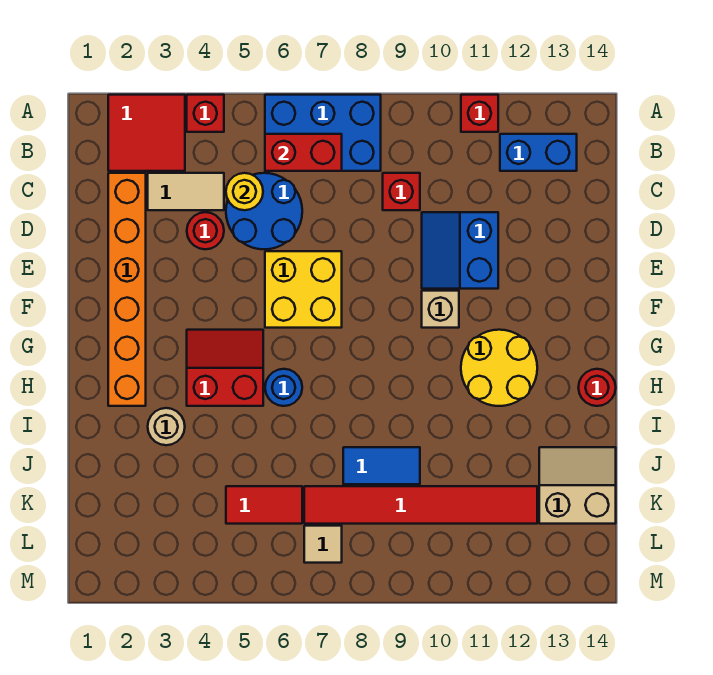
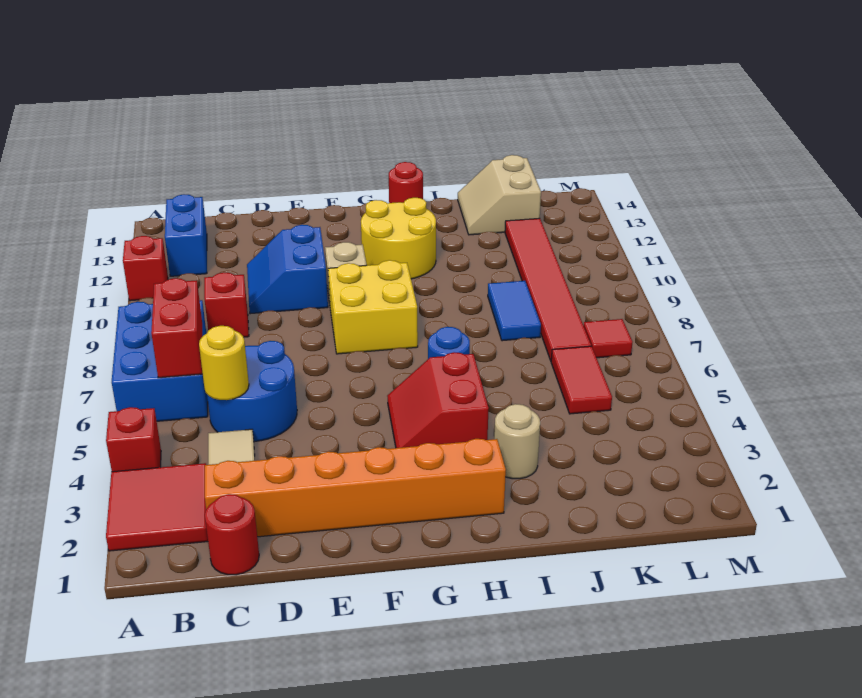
red round brick D4 level 1 -> red round brick C1 level 1
blue slope D10:E11 level 1 top 11 -> blue slope D10:E11 level 1 top E
yellow brick E6:F7 level 1 -> yellow brick F8:G9 level 1
tan tile L7 level 1 -> red tile L7 level 1

